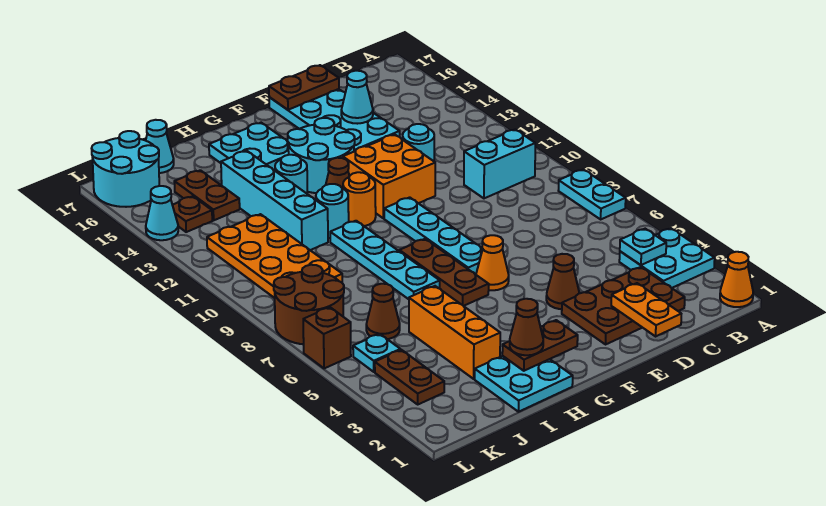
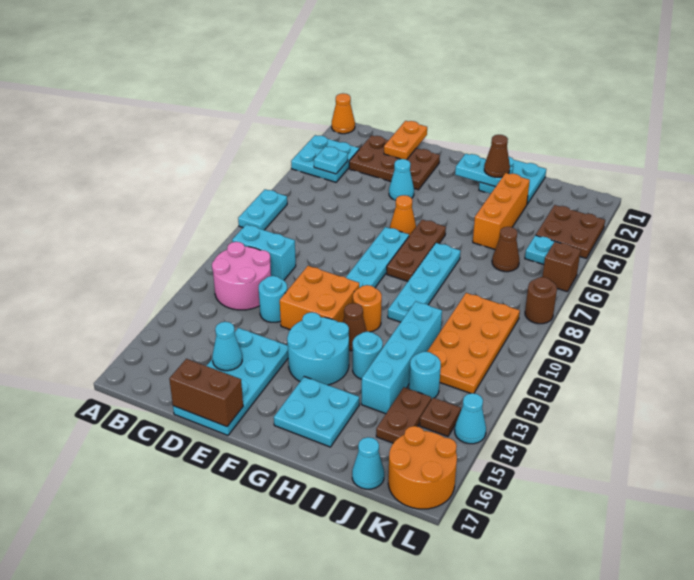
none -> pink round brick B11:C12 level 1
brown plate D17:E17 level 2 -> brown brick D17:E17 level 2
brown cone E4 level 1 -> cyan cone E4 level 1
brown plate G2:H2 level 2 -> cyan plate G2:H2 level 2
cyan round brick H11 level 1 -> cyan round brick J13 level 1
brown plate K3:K4 level 1 -> brown plate K3:L4 level 1
brown round brick K7:L8 level 1 -> brown round brick L8 level 1
cyan round brick K16:L17 level 1 -> orange round brick K16:L17 level 1

